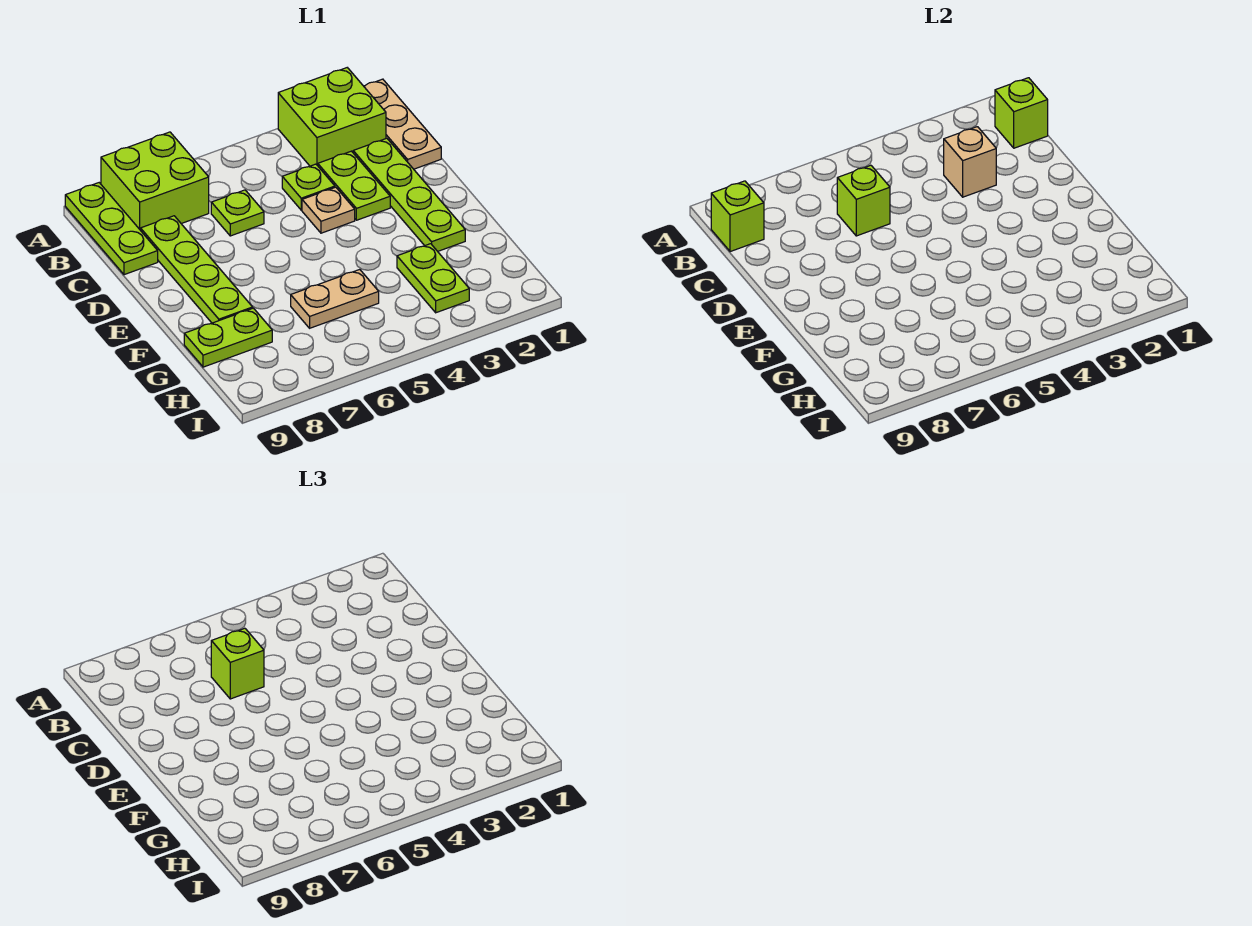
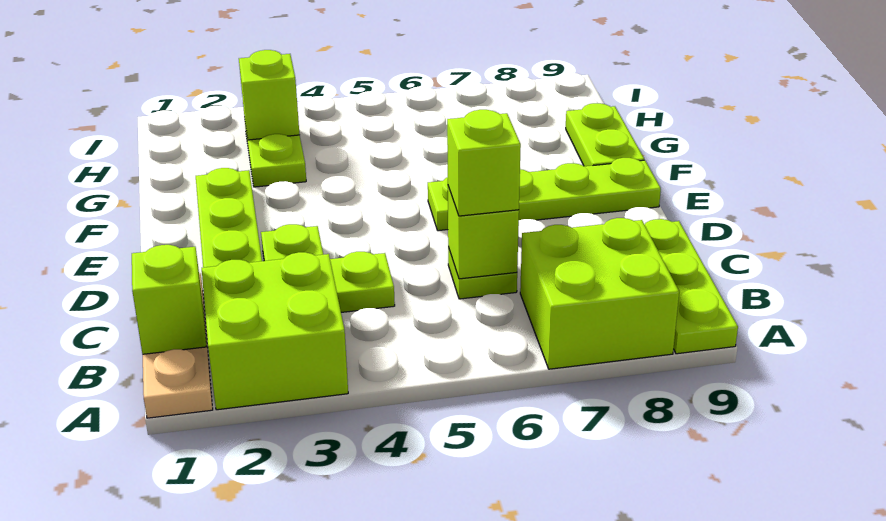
lime brick B9 level 2 -> lime brick H3 level 2
tan brick C3 level 2 -> none
lime plate C8:F8 level 1 -> lime plate E6:E9 level 1
tan plate D4 level 1 -> none
tan plate G5:G6 level 1 -> none
lime plate G8:G9 level 1 -> lime plate F9:G9 level 1

